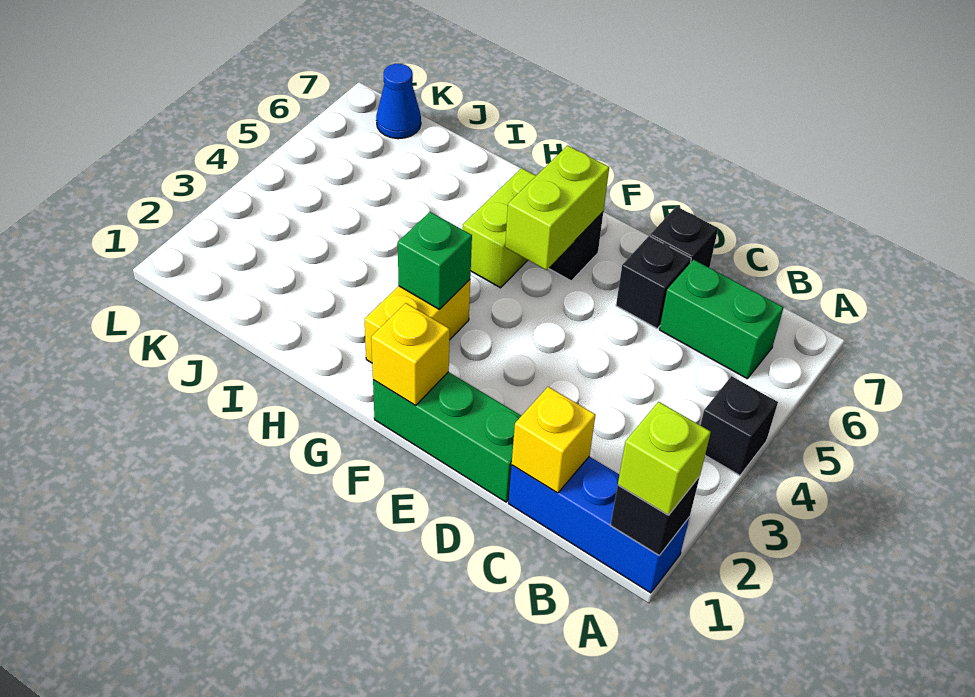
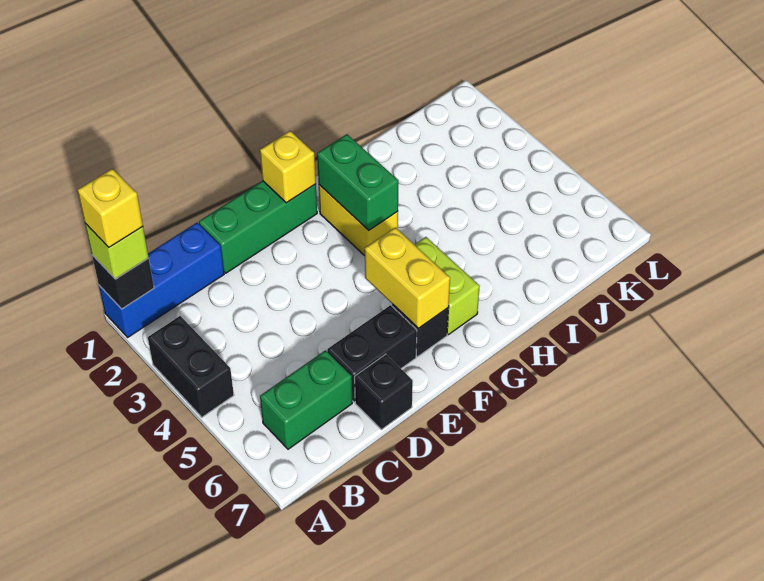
black brick A4 level 1 -> black brick A3:A4 level 1
yellow brick C1 level 2 -> yellow brick A1 level 4
black brick D6 level 1 -> black brick D6:E6 level 1
lime brick F5:F6 level 2 -> yellow brick F5:F6 level 2
green brick G3 level 2 -> green brick G2:G3 level 2
blue cone K7 level 1 -> none

